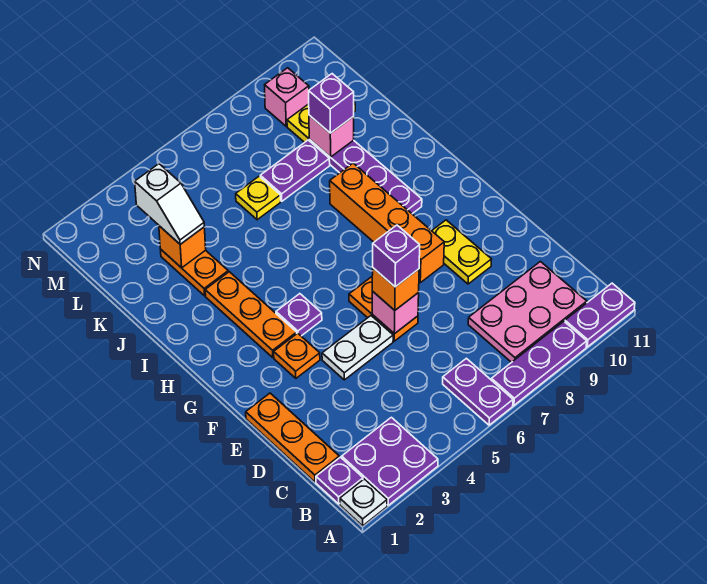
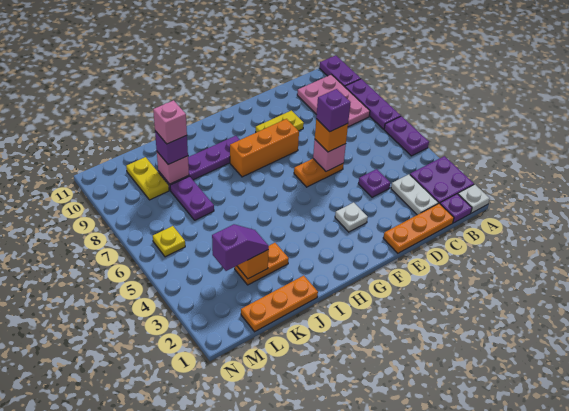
purple plate A6:B6 level 1 -> purple plate A5:A6 level 1
white plate E4:E5 level 1 -> white plate C2:C3 level 1
orange plate F3 level 1 -> white plate F3 level 1
orange brick F8:I8 level 1 -> orange brick F8:H8 level 1
orange plate G3:I3 level 1 -> orange plate J1:L1 level 1
purple plate G4 level 1 -> purple plate D4 level 1
white slope K3:L3 level 3 top L -> purple slope K3:L3 level 3 top L
yellow plate K6 level 1 -> yellow plate M6 level 1
pink brick M9 level 1 -> pink brick K9 level 4

